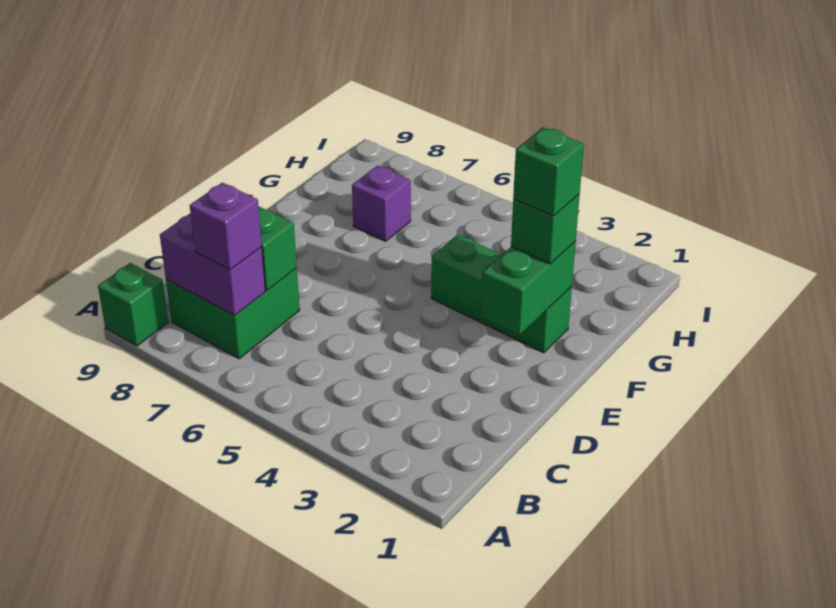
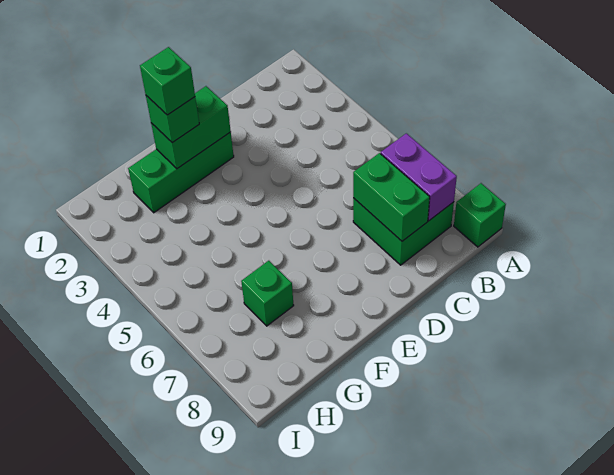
purple brick B7 level 3 -> none
green brick F2:F4 level 1 -> green brick E2:G2 level 1
purple brick G7 level 1 -> green brick G7 level 1

